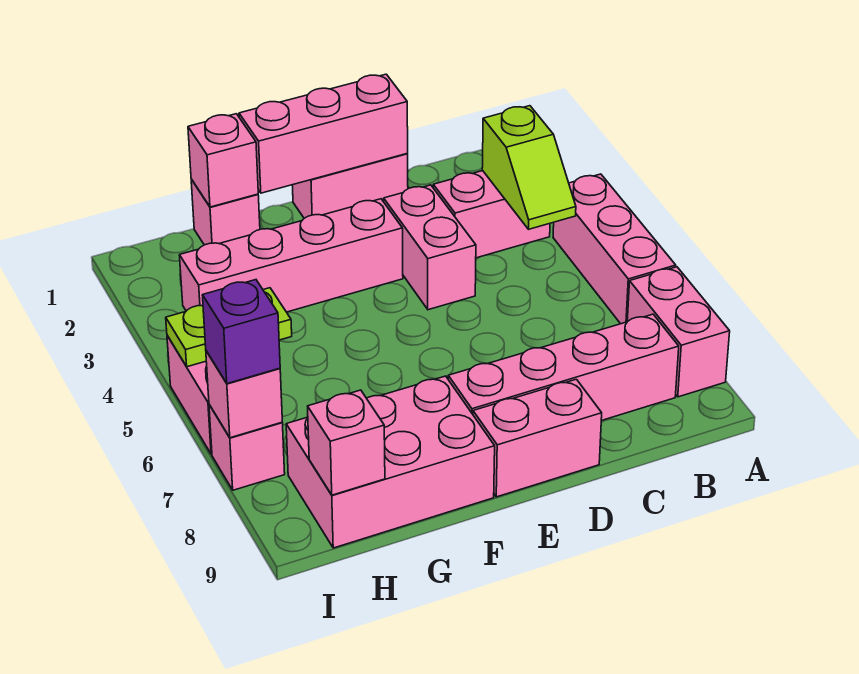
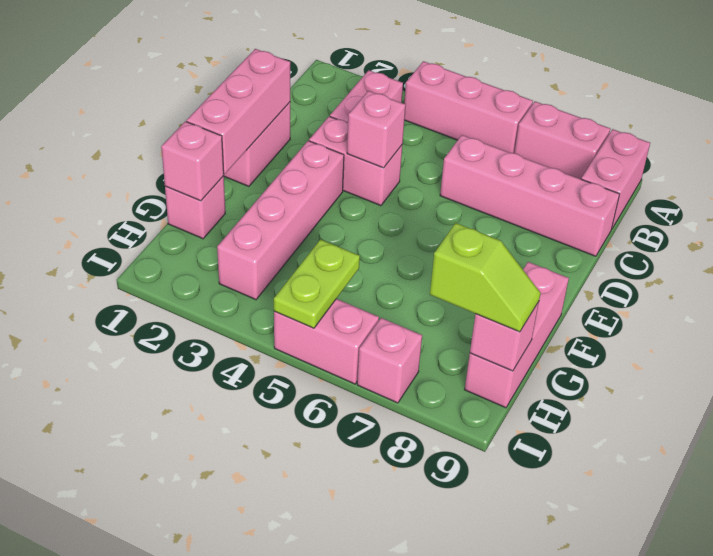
lime slope B3:B4 level 2 top 3 -> lime slope H8:H9 level 3 top 8
pink brick B8:E8 level 1 -> pink brick C6:C9 level 1
pink brick D9:E9 level 1 -> pink brick A9:B9 level 1
pink brick F8:H9 level 1 -> pink brick F9:H9 level 1
pink brick I7 level 2 -> pink brick D4 level 2
purple brick I7 level 3 -> none

